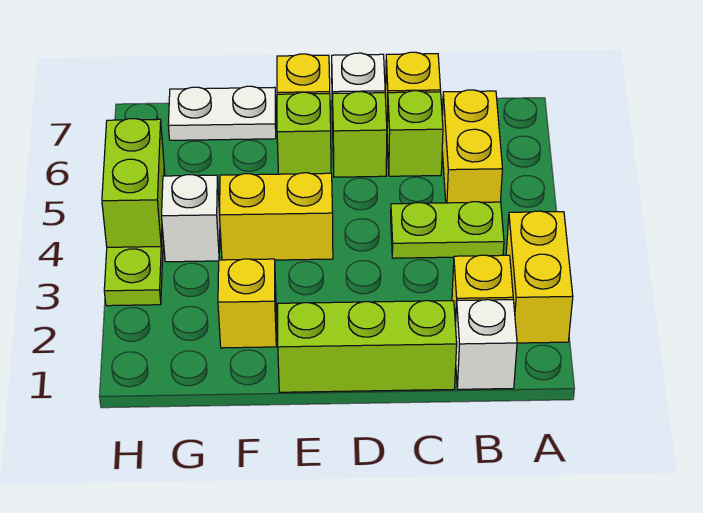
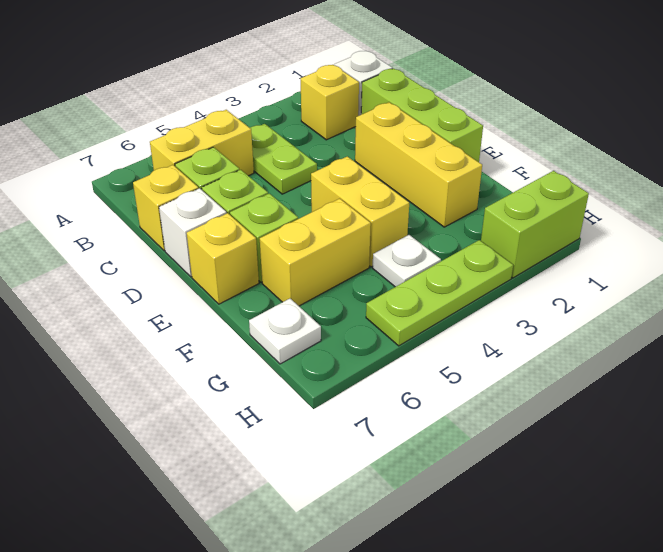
yellow brick A2:A3 level 1 -> yellow brick F5:F6 level 1
yellow brick F2 level 1 -> yellow brick D2:F2 level 1
white plate F7:G7 level 1 -> white plate G7 level 1
white brick G4 level 1 -> white plate G4 level 1
lime brick H4:H5 level 2 -> lime brick H1:H2 level 1

